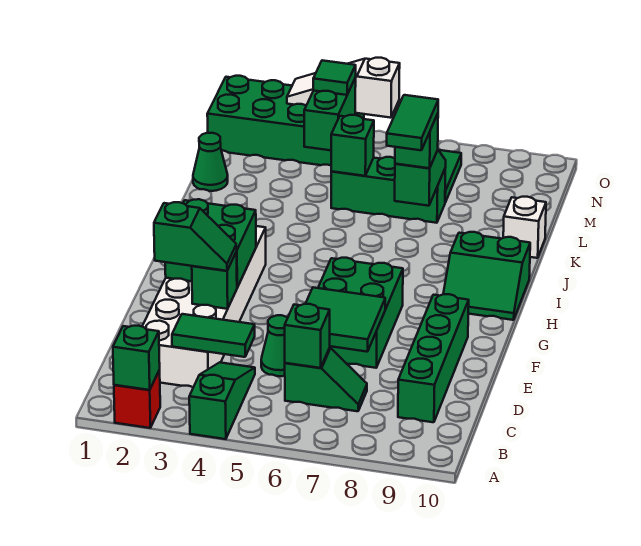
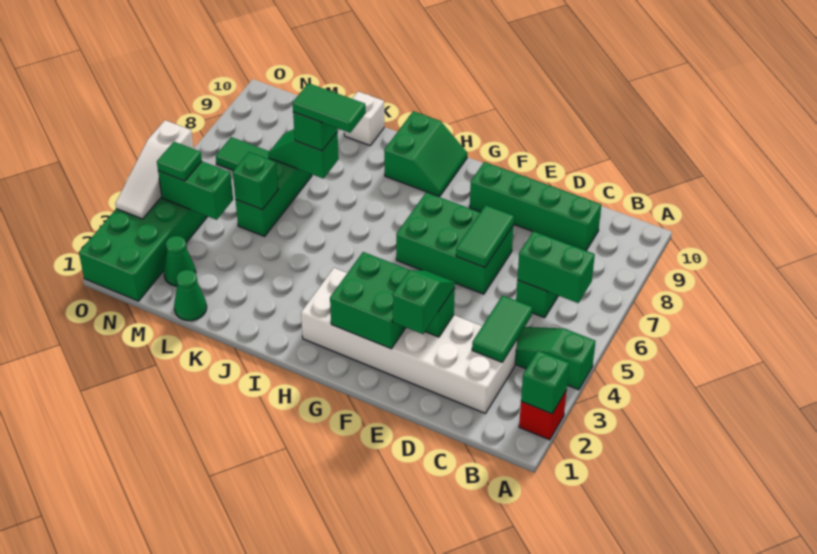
green brick C6 level 2 -> green brick B6:C6 level 2
green cone D5 level 1 -> green cone M2 level 1
green tile D6:E7 level 2 -> green tile E6:E7 level 2

